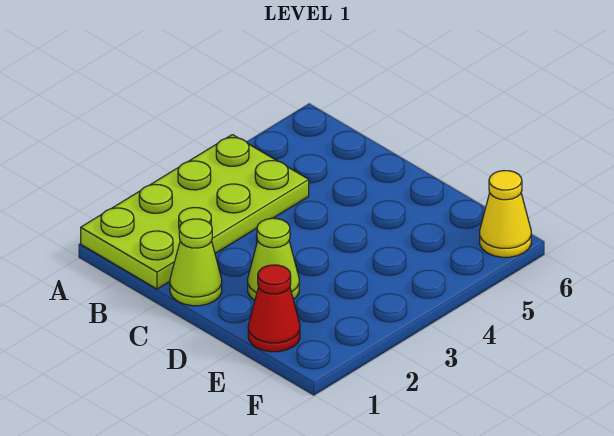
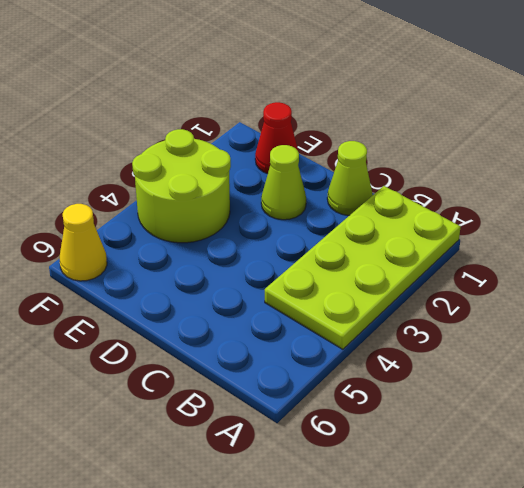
none -> lime round brick E3:F4 level 1

